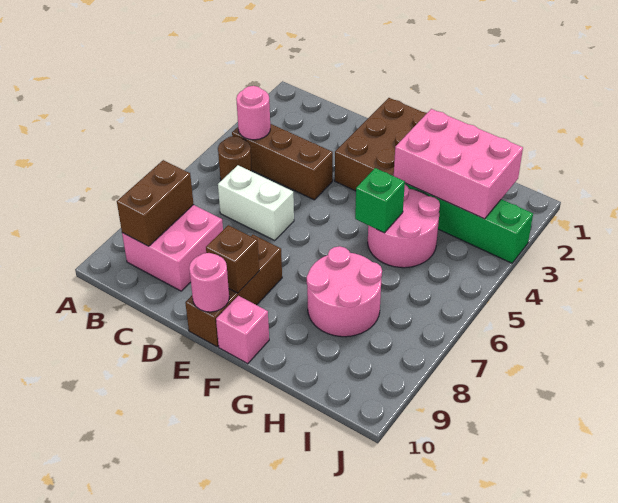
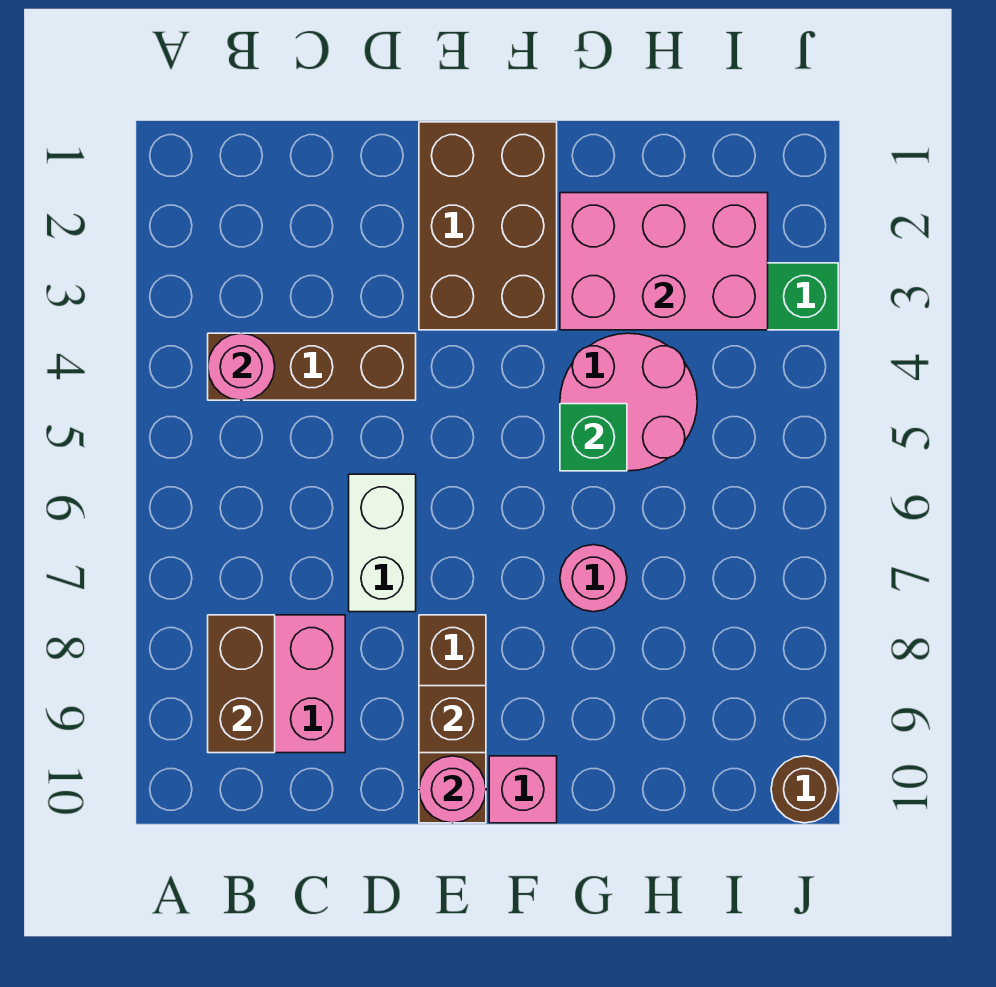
brown round brick B5 level 1 -> brown round brick J10 level 1
white brick C6:D6 level 1 -> white brick D6:D7 level 1
pink round brick G7:H8 level 1 -> pink round brick G7 level 1

